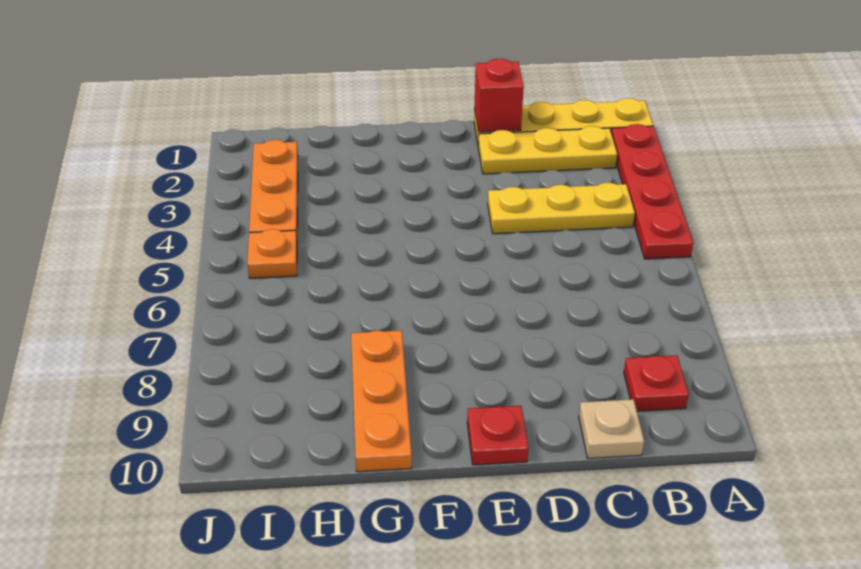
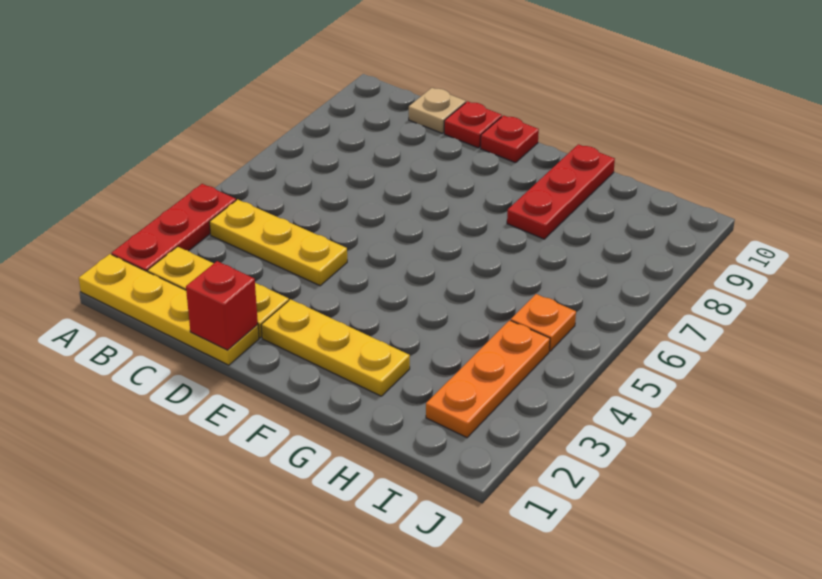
red plate A2:A5 level 1 -> red plate A2:A4 level 1
red plate B9 level 1 -> red plate D10 level 1
none -> yellow plate E2:G2 level 1
orange plate G8:G10 level 1 -> red plate G8:G10 level 1

